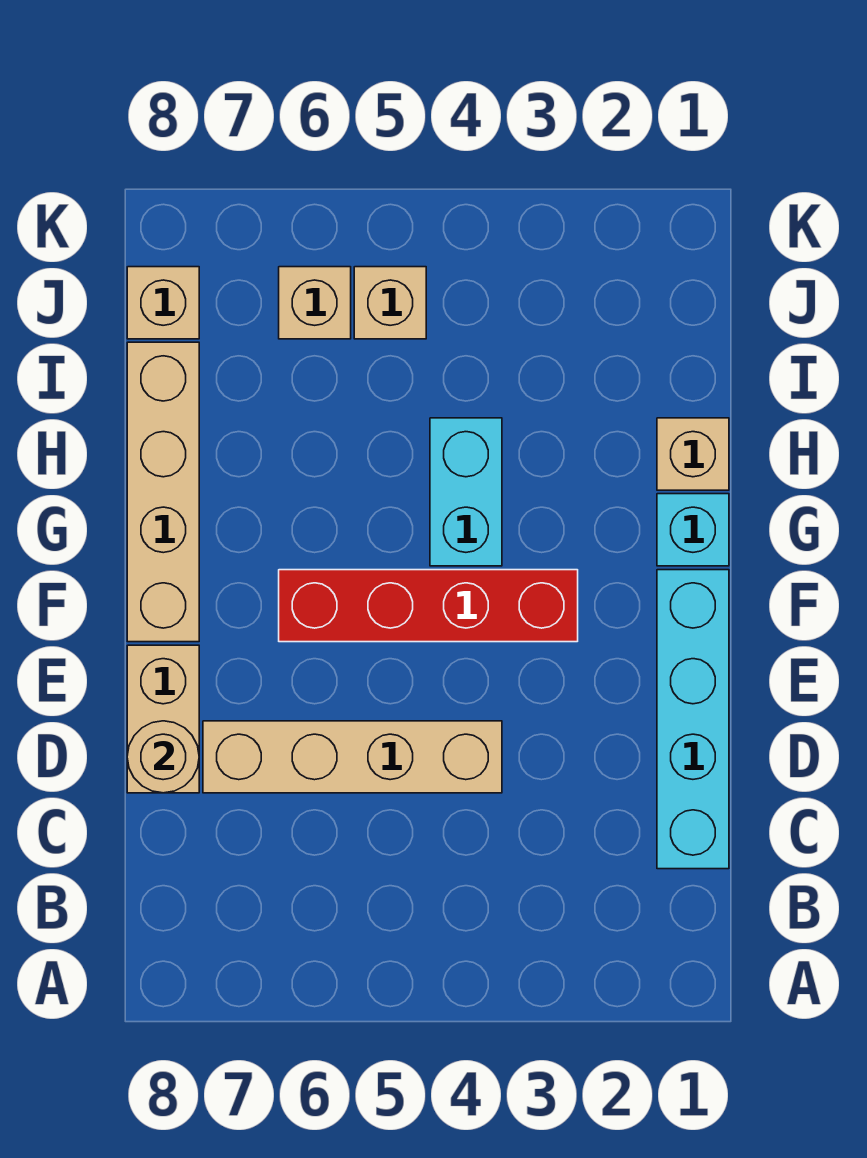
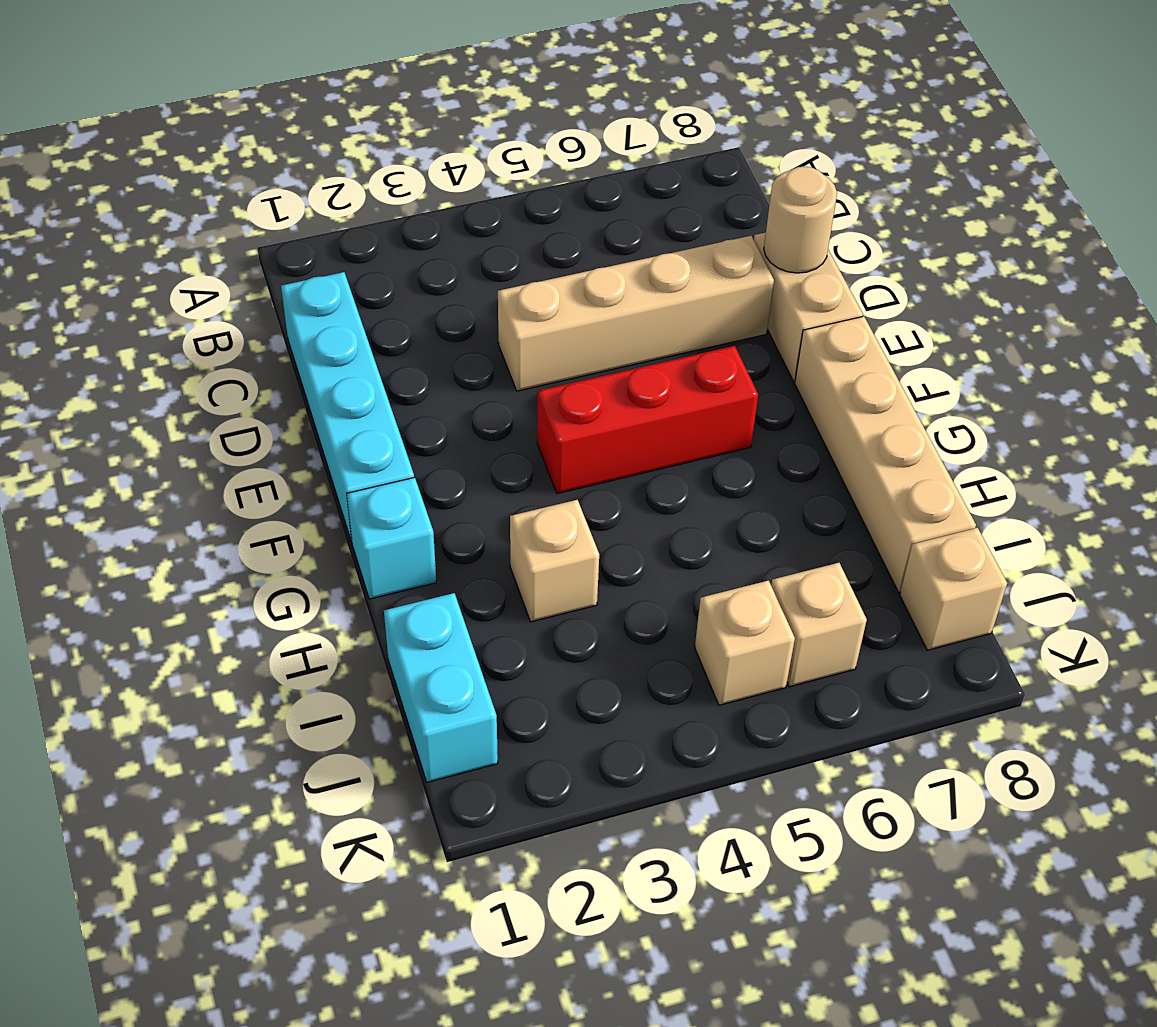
red brick F3:F6 level 1 -> red brick F4:F6 level 1
cyan brick G4:H4 level 1 -> cyan brick I1:J1 level 1
tan brick H1 level 1 -> tan brick H3 level 1

